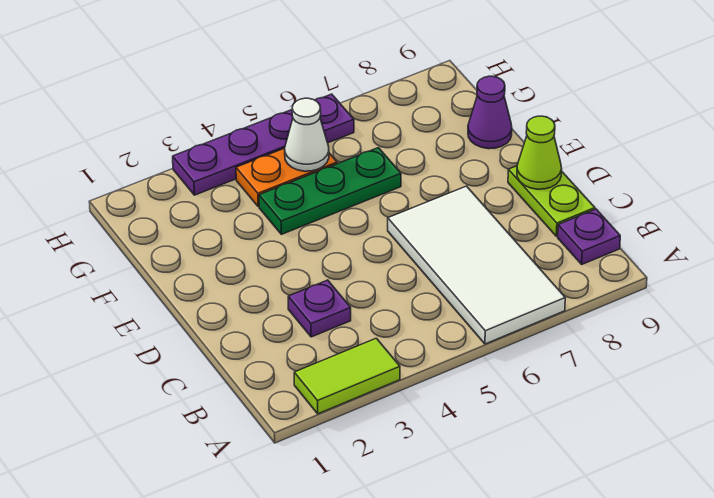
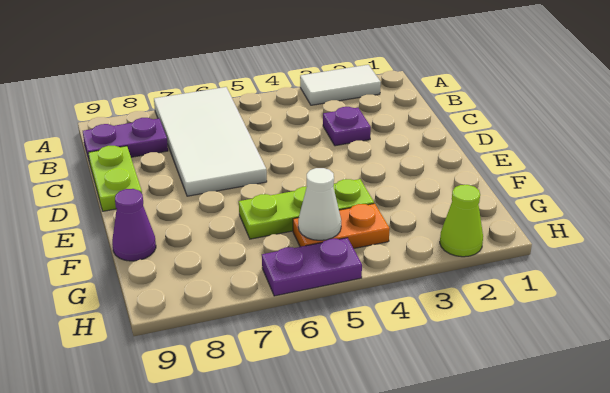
lime tile A2:A3 level 1 -> white tile A2:A3 level 1
purple plate B9 level 1 -> purple plate B8:B9 level 1
lime cone D9 level 2 -> lime cone H2 level 1
green plate F4:F6 level 1 -> lime plate F4:F6 level 1
purple plate H3:H6 level 1 -> purple plate H5:H6 level 1

